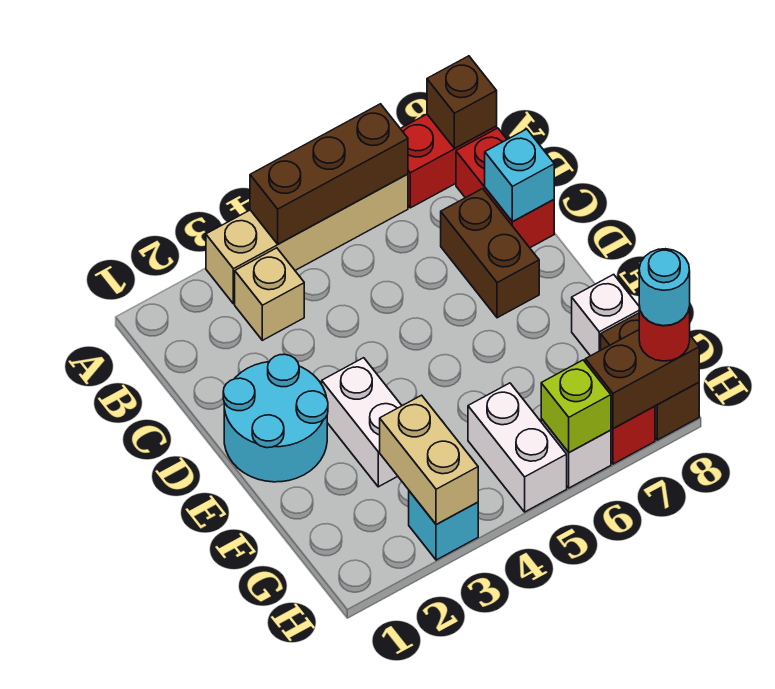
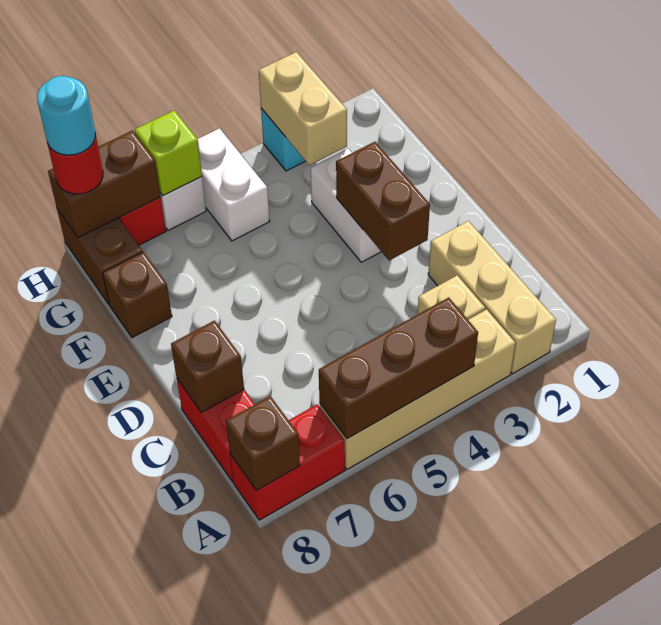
none -> tan brick A2:C2 level 1
brown brick C7:D7 level 1 -> brown brick D3:E3 level 2
cyan brick C8 level 2 -> brown brick C8 level 2
cyan round brick D1:E2 level 1 -> none
white brick F8 level 1 -> brown brick F8 level 1

